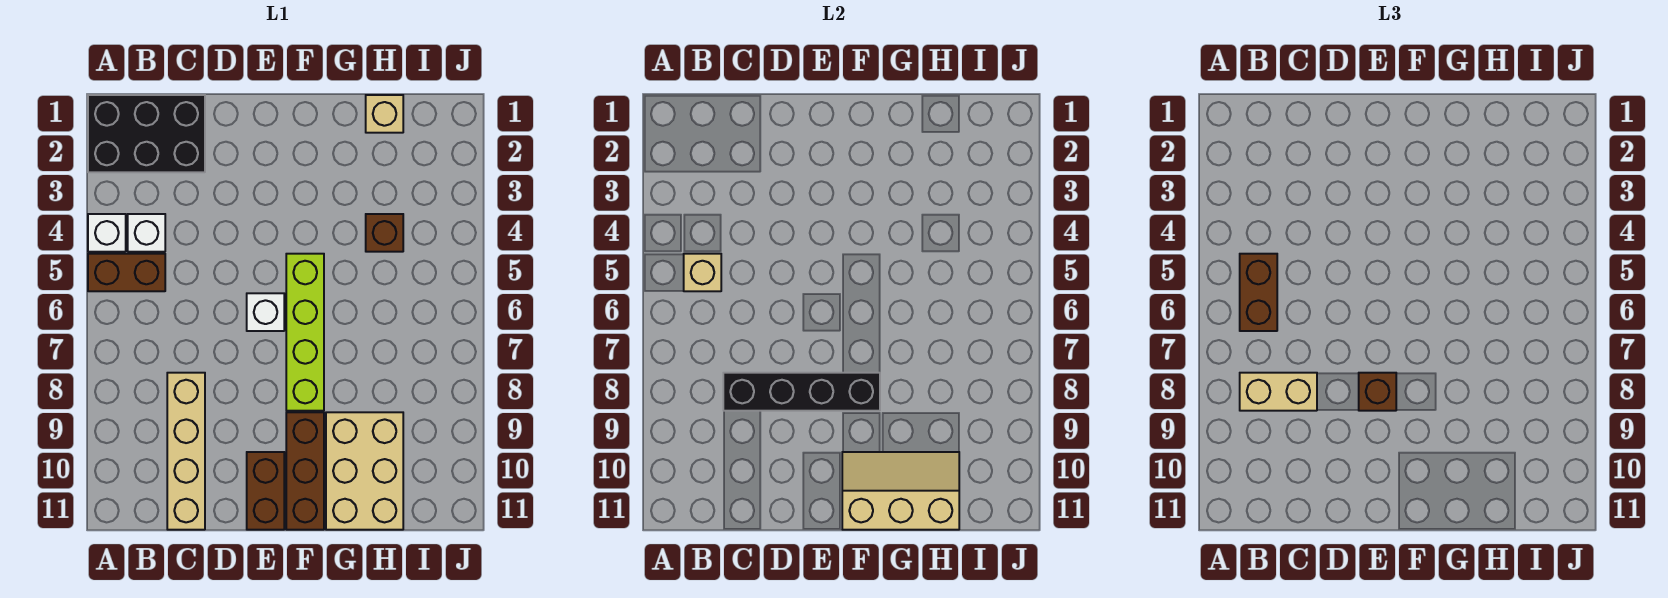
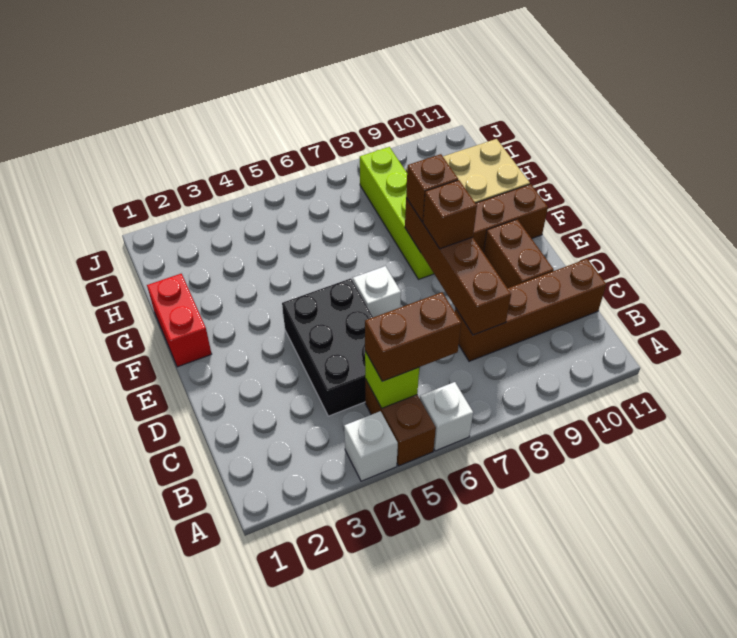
black brick A1:C2 level 1 -> black brick C4:E5 level 1
white brick B4 level 1 -> white brick A6 level 1
tan brick B5 level 2 -> lime brick B5 level 2
tan brick B8:C8 level 3 -> none
tan brick C8:C11 level 1 -> brown brick C8:C11 level 1
black brick C8:F8 level 2 -> brown brick C8:F8 level 2
brown brick E10:E11 level 1 -> brown brick D10:E10 level 1
none -> red brick F1:G1 level 1
lime brick F5:F8 level 1 -> lime brick F8:I8 level 1
tan slope F10:H11 level 2 top 11 -> none
tan brick H1 level 1 -> none
brown brick H4 level 1 -> brown brick F8 level 3

